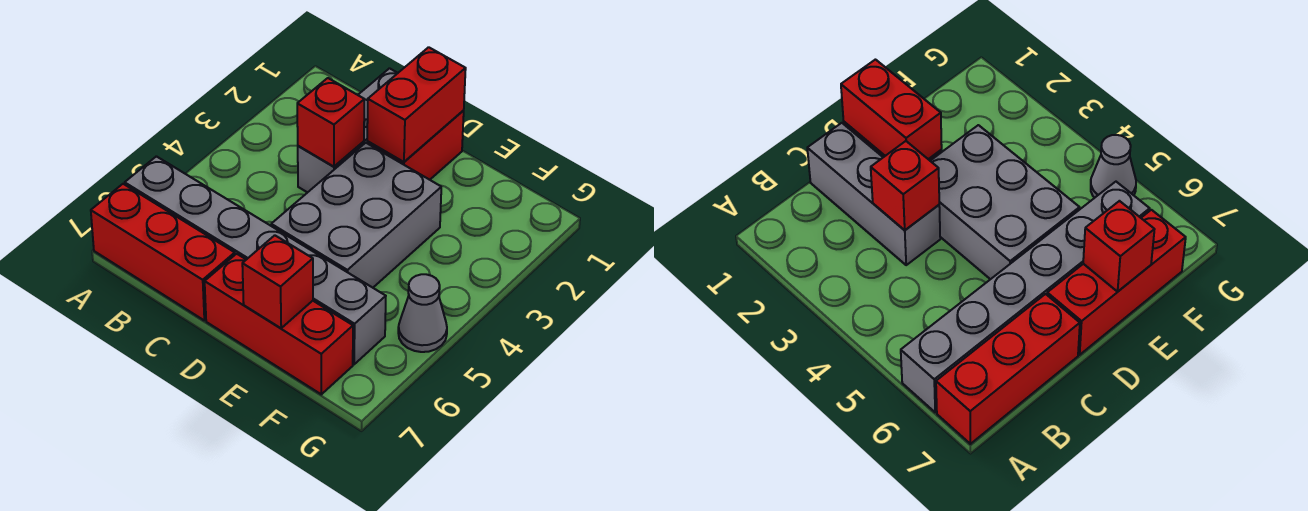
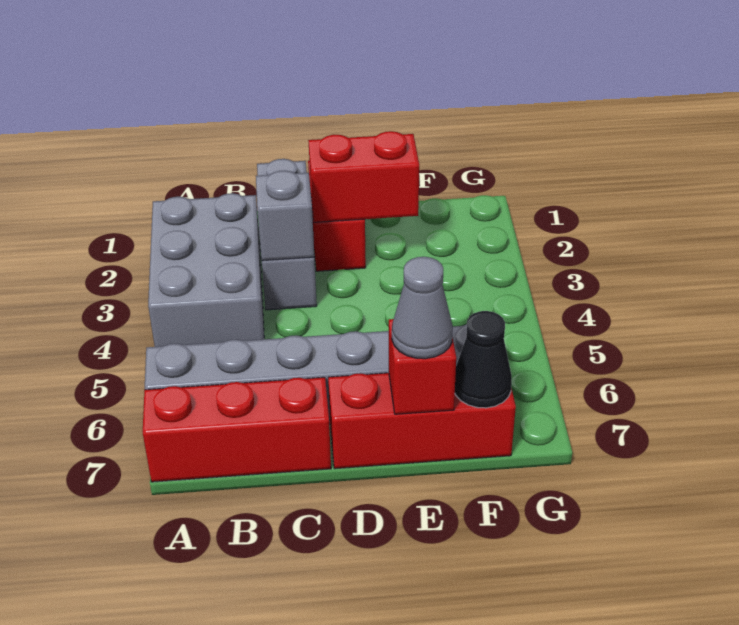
red brick C3 level 2 -> grey brick C3 level 2
red brick D1:D2 level 2 -> red brick D2:E2 level 2
grey brick D3:E5 level 1 -> grey brick A2:B4 level 1
none -> black cone F7 level 2
grey cone G5 level 1 -> grey cone E7 level 3

